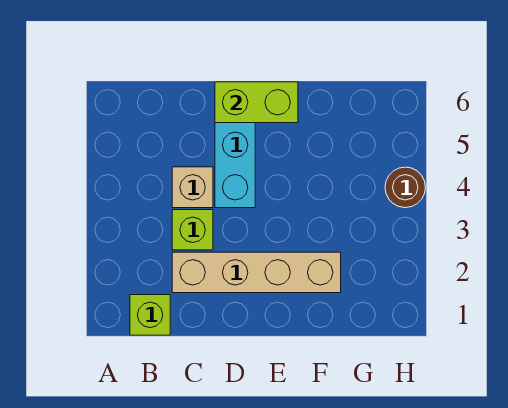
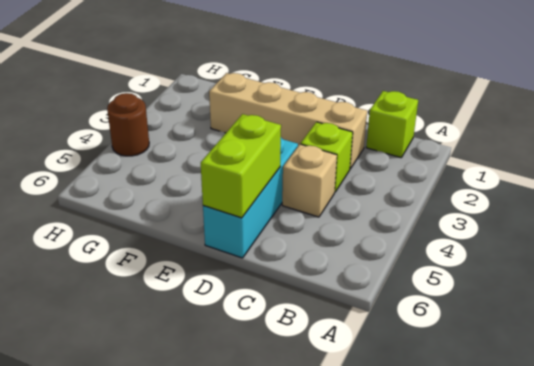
lime brick D6:E6 level 2 -> lime brick D5:D6 level 2

